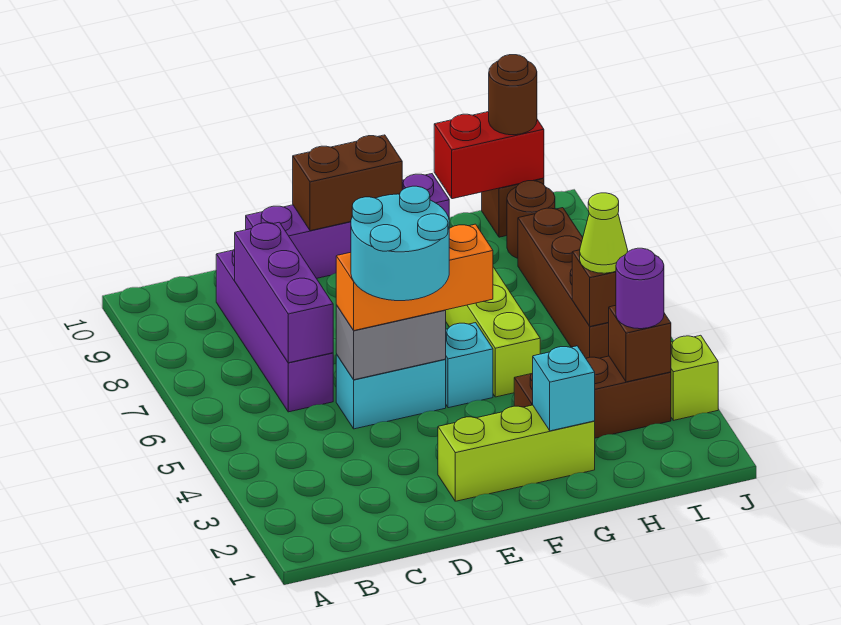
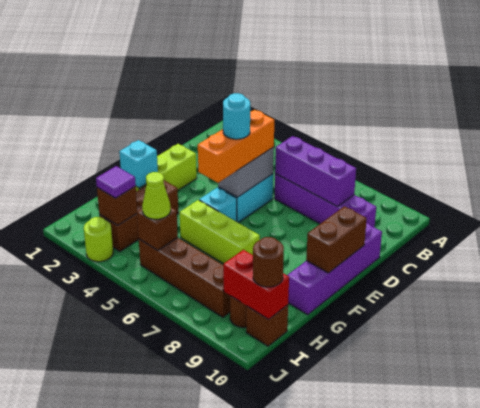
cyan round brick D4:E5 level 4 -> cyan round brick E5 level 4
red brick H10:I10 level 2 -> red brick I9:I10 level 2
purple round brick I3 level 3 -> purple tile I3 level 3
lime brick J3 level 1 -> lime round brick J3 level 1

